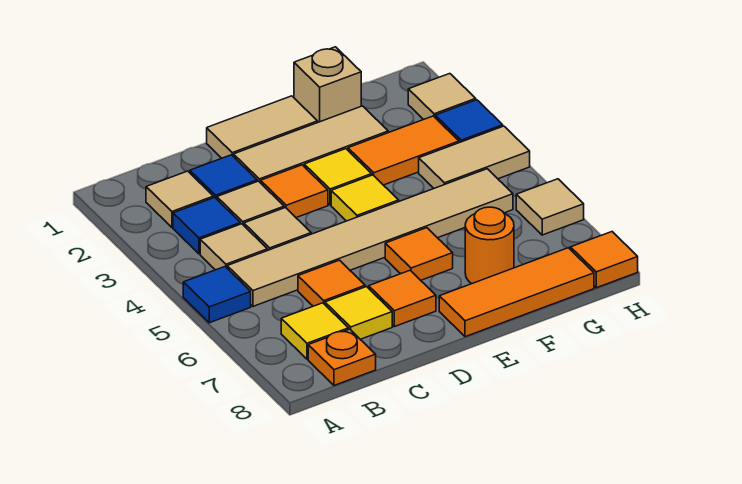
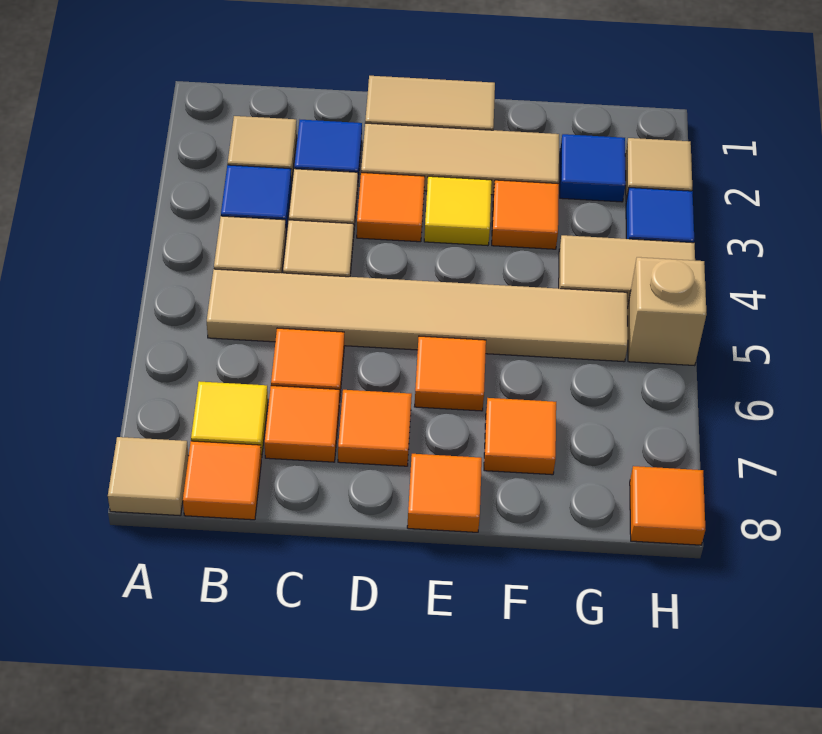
blue tile A5 level 1 -> blue tile G2 level 1
orange plate B8 level 1 -> orange tile B8 level 1
yellow tile C7 level 1 -> orange tile C7 level 1
yellow tile E4 level 1 -> none
orange tile E8:G8 level 1 -> orange tile E8 level 1
tan brick F1 level 1 -> tan brick H5 level 1
orange tile F3:G3 level 1 -> orange tile F3 level 1
orange round brick F7 level 1 -> orange tile F7 level 1
tan tile H6 level 1 -> tan tile A8 level 1

